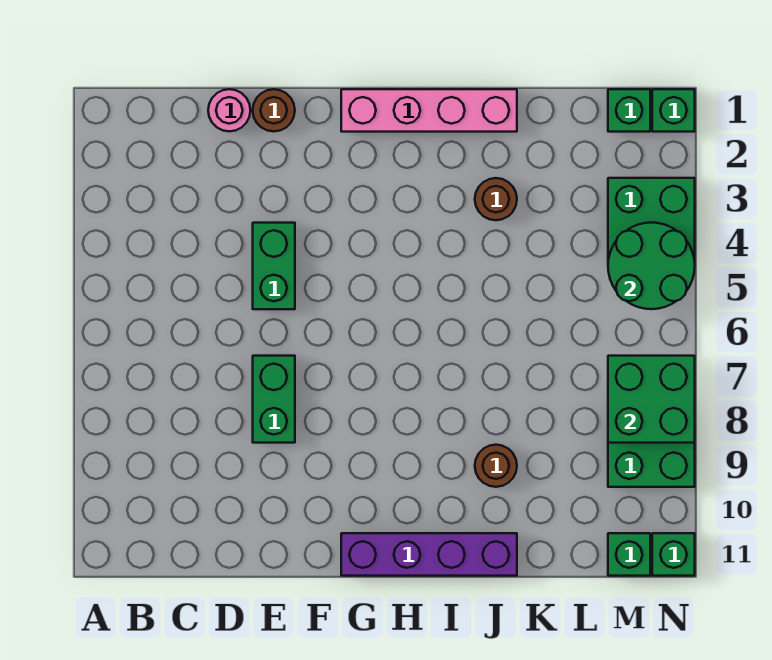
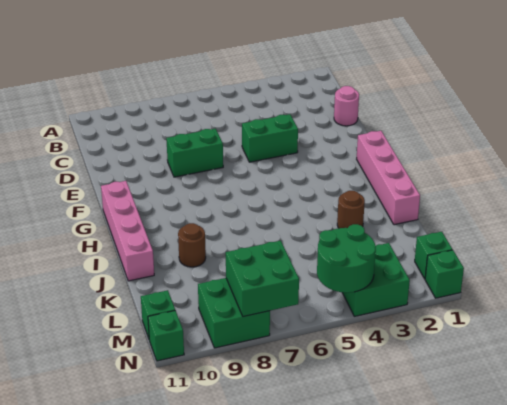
brown round brick E1 level 1 -> none
purple brick G11:J11 level 1 -> pink brick G11:J11 level 1

